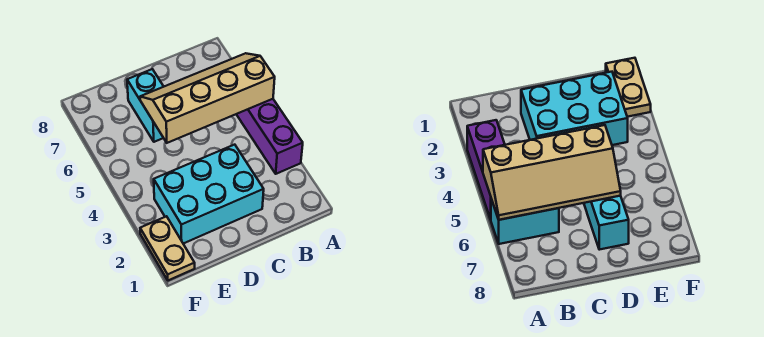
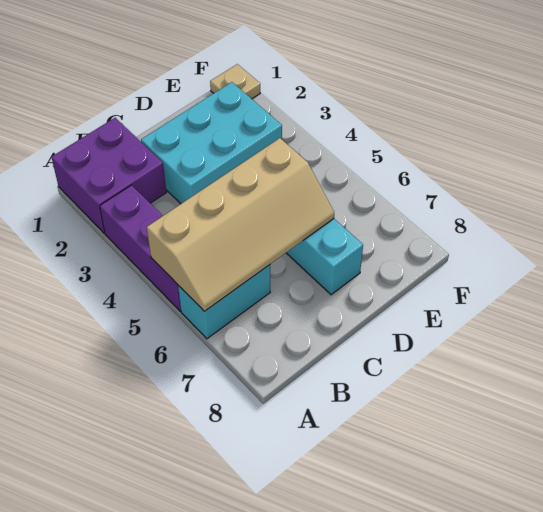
none -> purple brick A1:B2 level 1
tan plate F1:F2 level 1 -> tan plate F1 level 1

